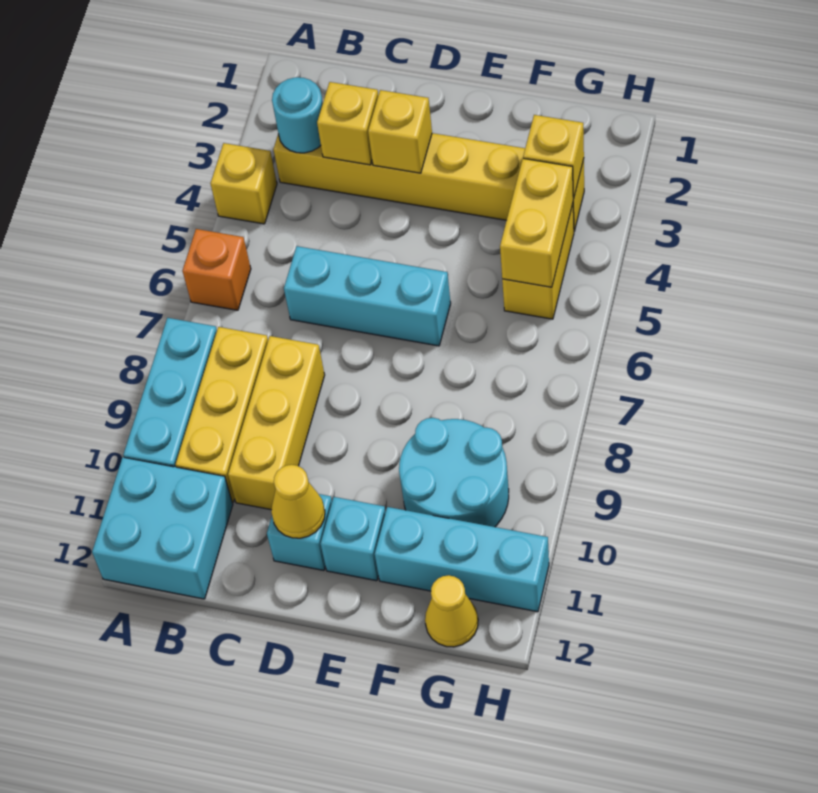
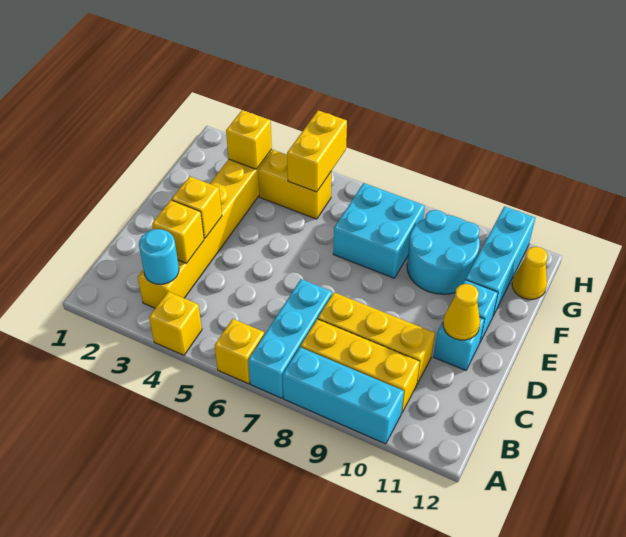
orange brick A6 level 1 -> yellow brick A6 level 1
cyan brick A11:B12 level 1 -> cyan brick F7:G8 level 1
cyan brick C6:E6 level 1 -> cyan brick A7:C7 level 1
yellow brick G4:G5 level 2 -> yellow brick G5:H5 level 2

